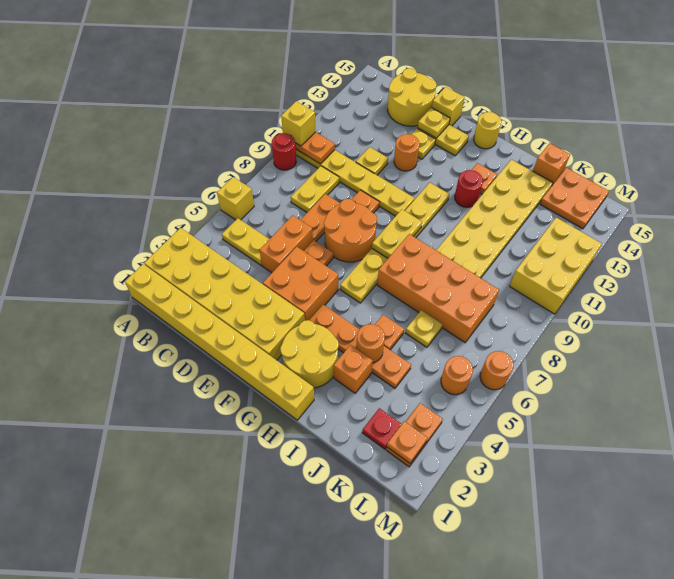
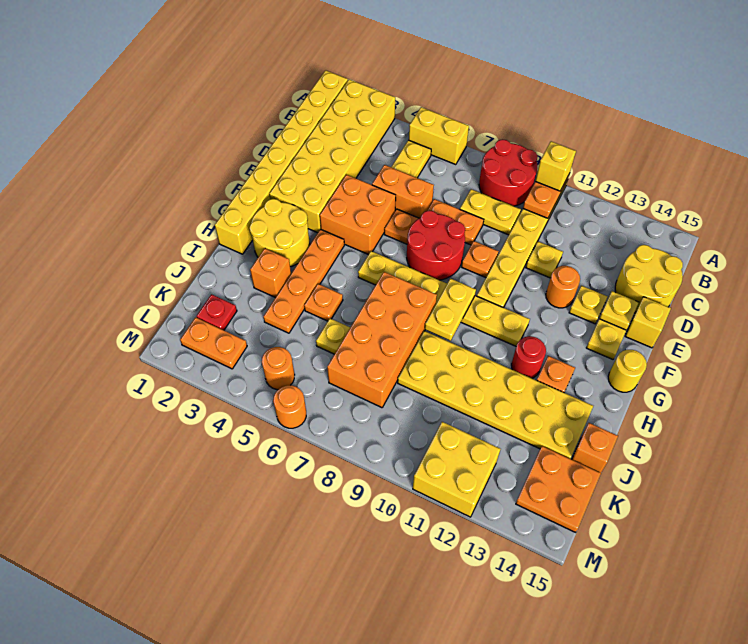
yellow brick A6 level 1 -> yellow brick A5:A6 level 1
red round brick A9 level 1 -> red round brick A8:B9 level 1
orange round brick E7:F8 level 1 -> red round brick E7:F8 level 1
yellow plate G8:G9 level 2 -> yellow plate G9:H9 level 2
orange round brick I4 level 2 -> none
orange plate L2 level 2 -> none
yellow brick L10:M12 level 1 -> yellow brick L11:M12 level 1

